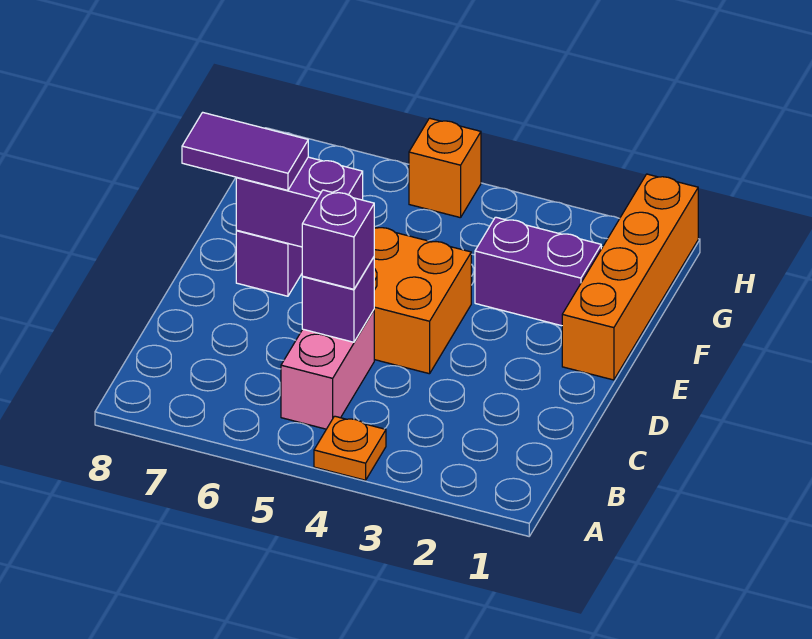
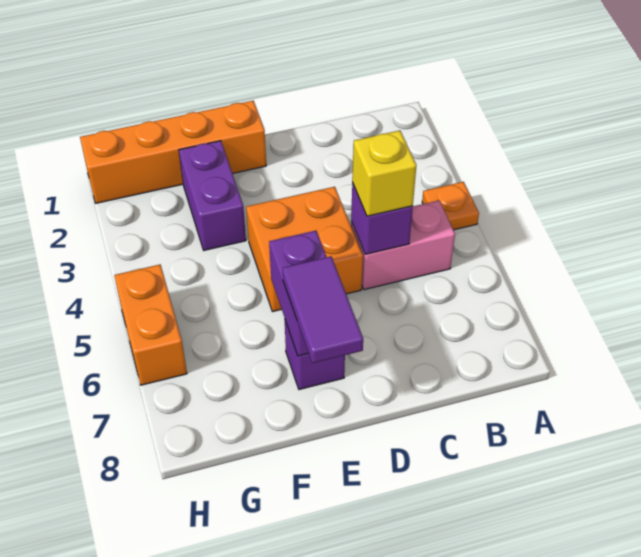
purple brick C5 level 3 -> yellow brick C5 level 3
orange brick H5 level 1 -> orange brick H5:H6 level 1

